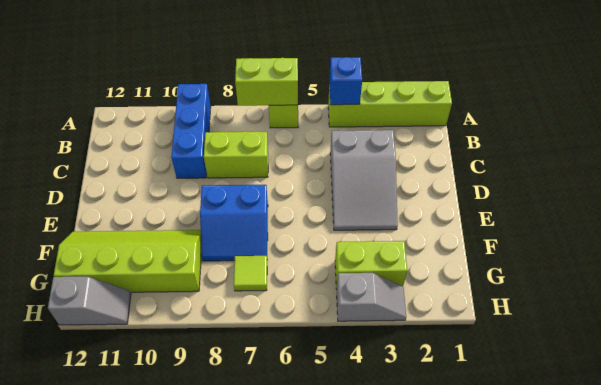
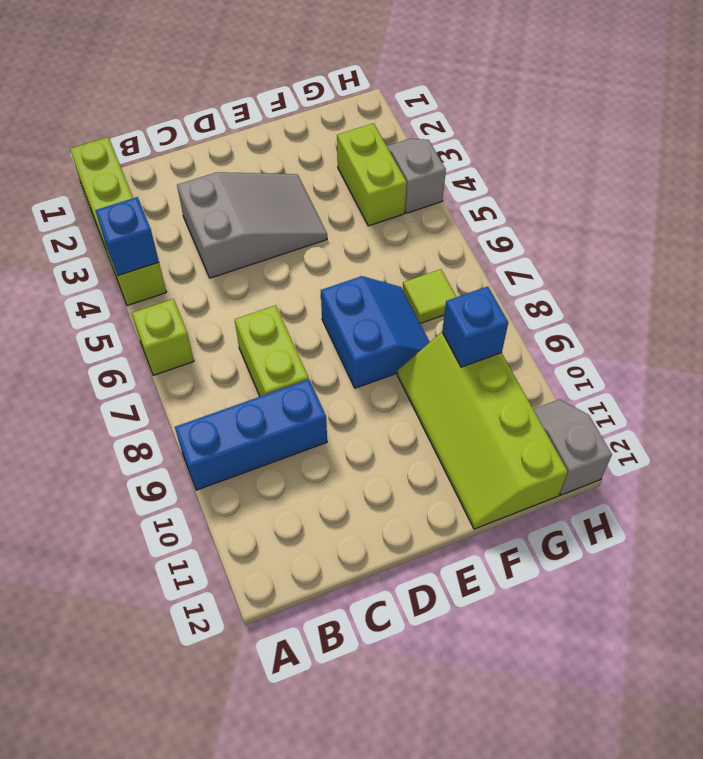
lime brick A6:A7 level 2 -> none
none -> blue brick G9 level 2

